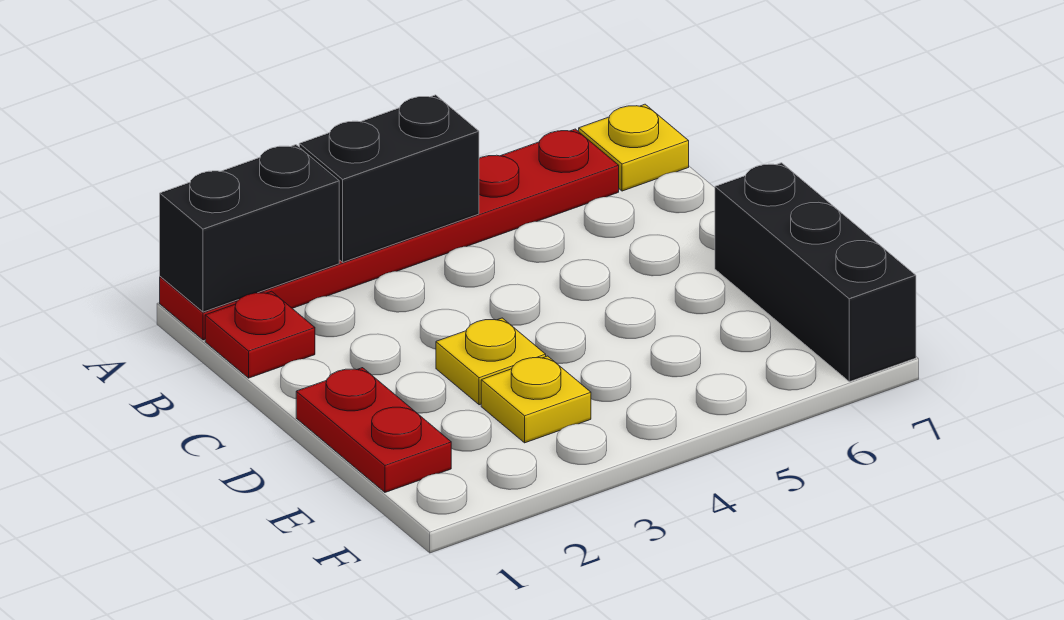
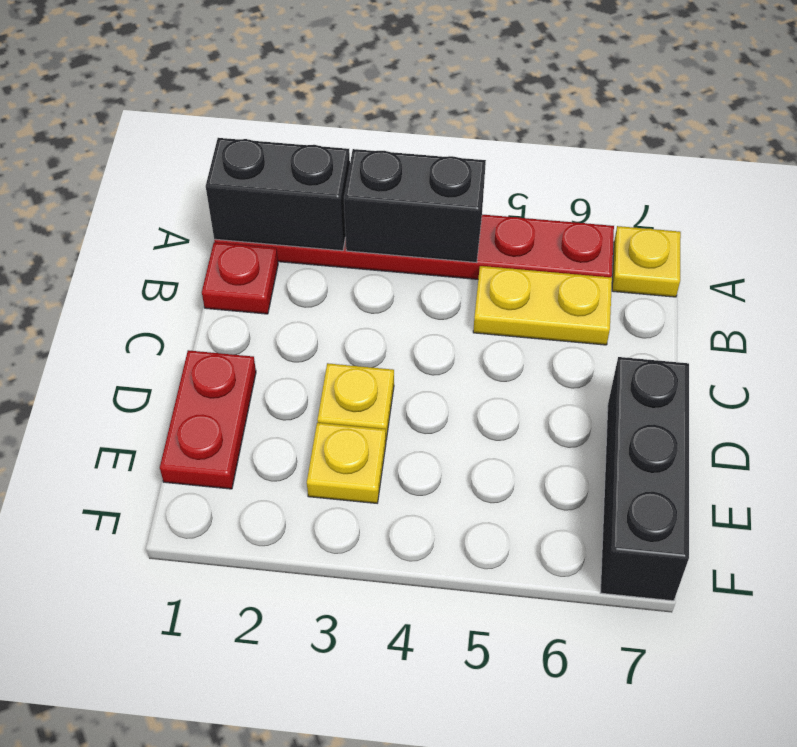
none -> yellow plate B5:B6 level 1

